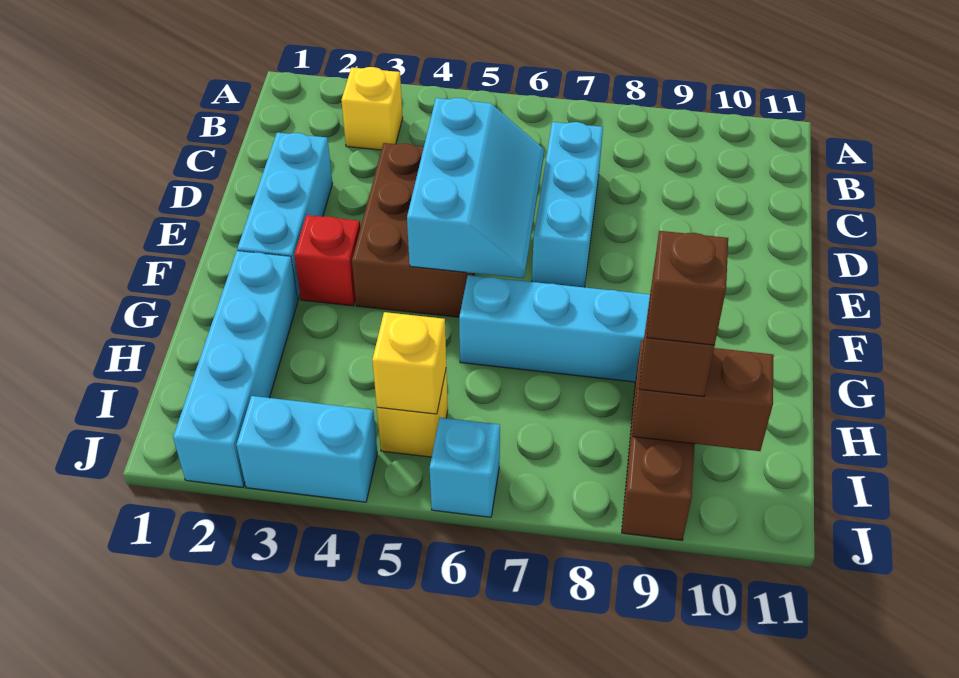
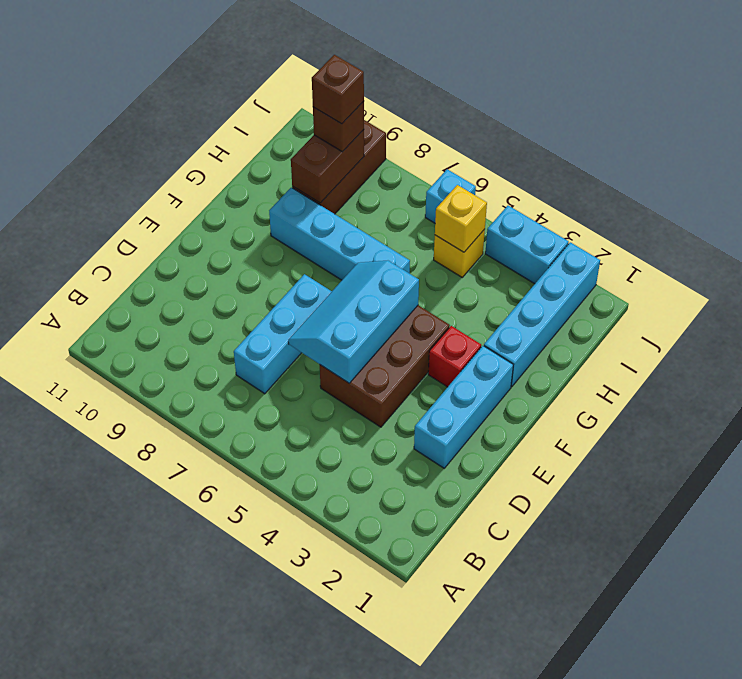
yellow brick B3 level 1 -> none
brown brick I9:I10 level 2 -> brown brick H9:I9 level 2

